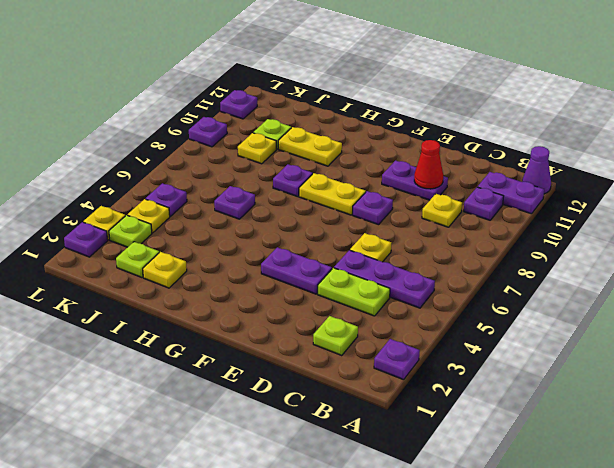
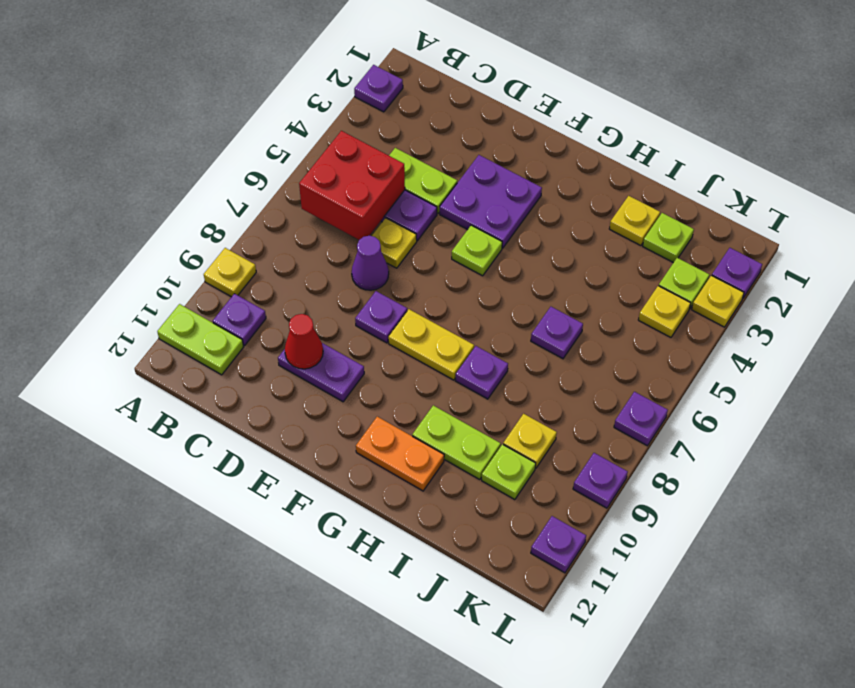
purple plate A11:B11 level 1 -> lime plate A11:B11 level 1
purple cone A12 level 1 -> purple cone D7 level 1
none -> red brick B5:C6 level 2
lime plate C2 level 1 -> lime plate F5 level 1
yellow plate C9 level 1 -> yellow plate A9 level 1
purple plate E4:F4 level 1 -> purple plate E3:F4 level 1
none -> orange plate G11:H11 level 1
yellow plate H10:I10 level 1 -> lime plate H10:I10 level 1
purple plate K5 level 1 -> purple plate L7 level 1

